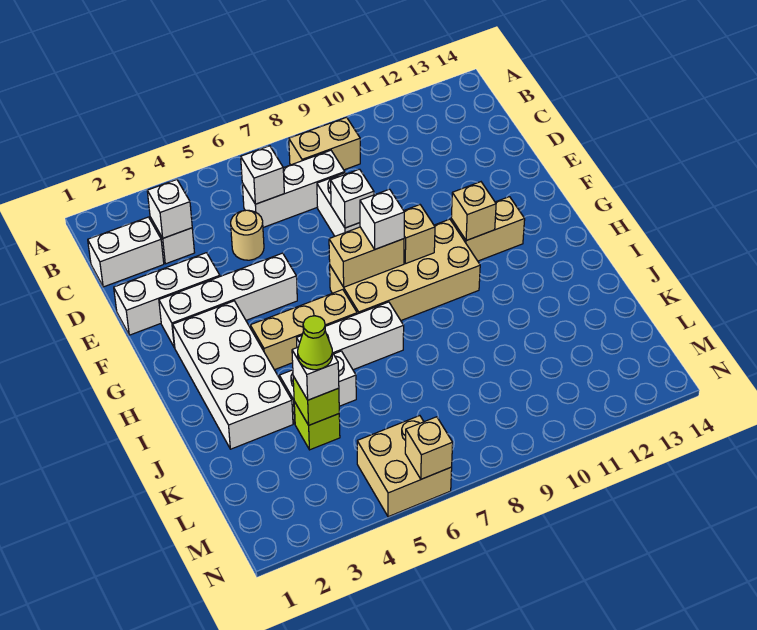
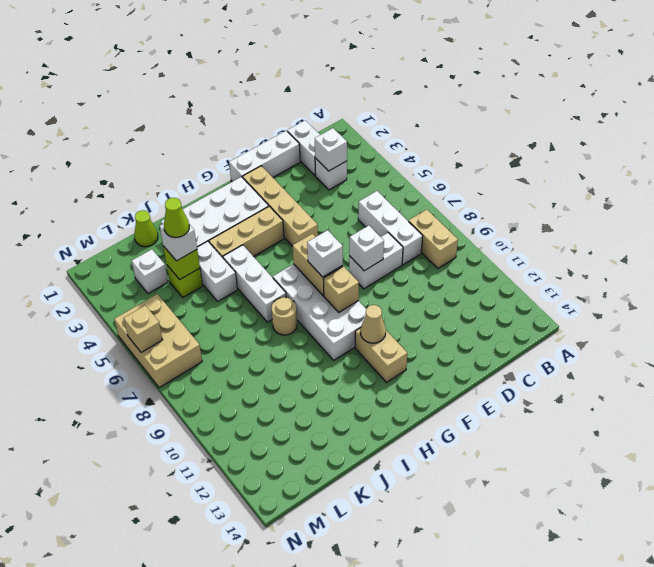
white brick C6 level 2 -> white brick L3 level 1
tan round brick D5 level 1 -> tan round brick I8 level 1
white brick E1:E3 level 1 -> white brick D1:F1 level 1
white brick F2:F5 level 1 -> tan brick F2:F5 level 1
tan brick G7:H10 level 1 -> white brick G7:H10 level 1
tan brick G11 level 2 -> tan cone G11 level 2
tan brick H4:H6 level 1 -> tan brick G4:I4 level 1
none -> lime cone K1 level 1
tan brick M5:N6 level 1 -> tan brick M5:N7 level 1

